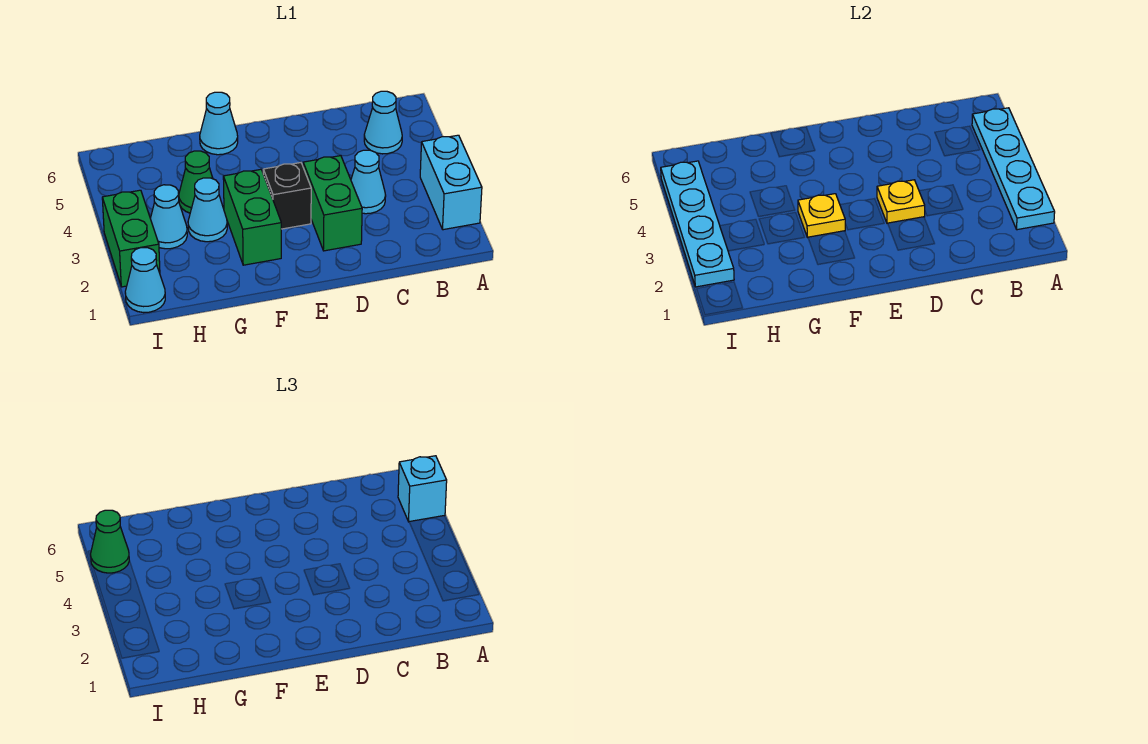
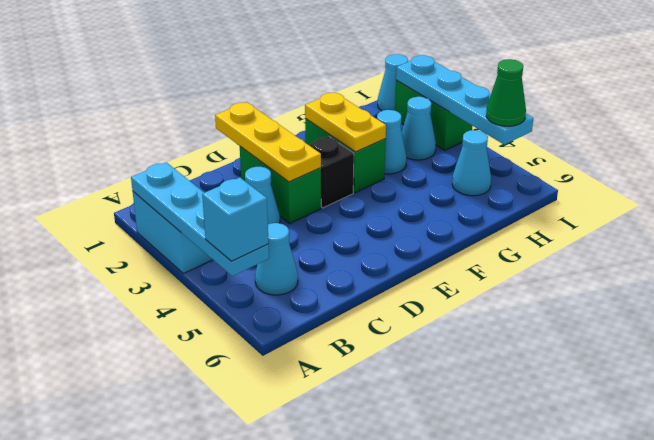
yellow plate D3 level 2 -> yellow plate D1:D3 level 2
yellow plate F3 level 2 -> yellow plate F2:F3 level 2
cyan cone F6 level 1 -> cyan cone H5 level 1
green cone G4 level 1 -> none

